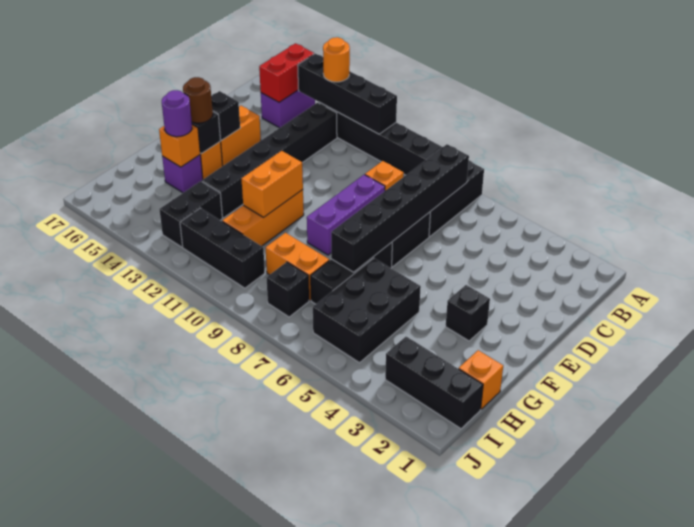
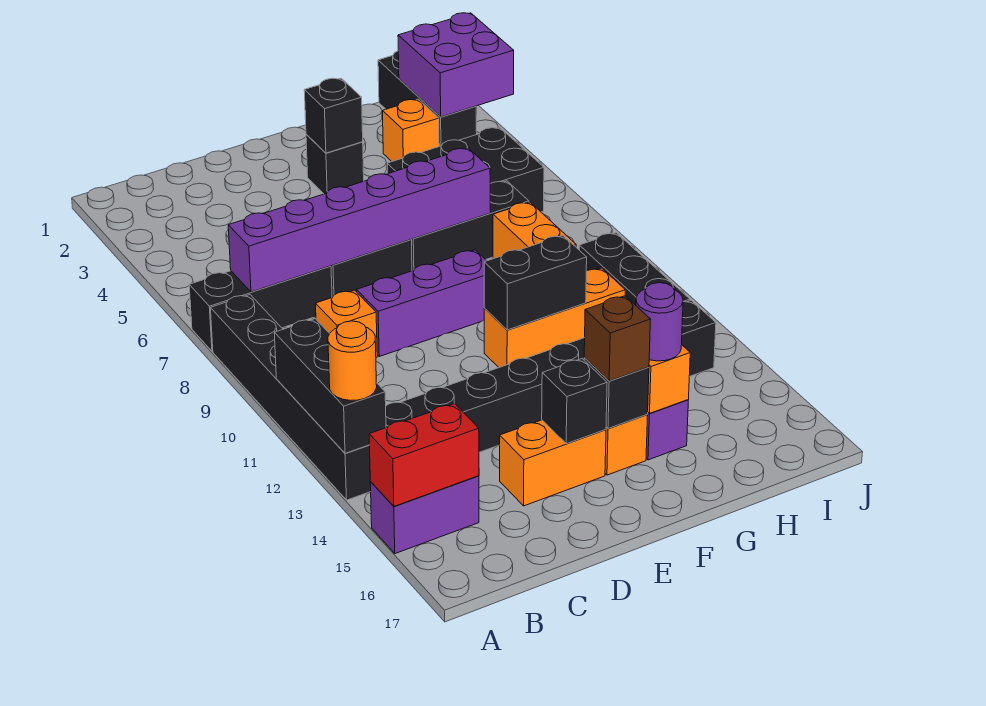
black brick A11:A14 level 2 -> black brick A11:A13 level 2
black brick B7:G7 level 2 -> purple brick B7:G7 level 2
orange brick F11:G11 level 2 -> black brick F11:G11 level 2
brown round brick F15 level 3 -> brown brick F15 level 3
orange brick H1 level 1 -> orange brick H3 level 1
none -> purple brick I2:J3 level 2
black brick I8 level 1 -> black brick F3 level 2

